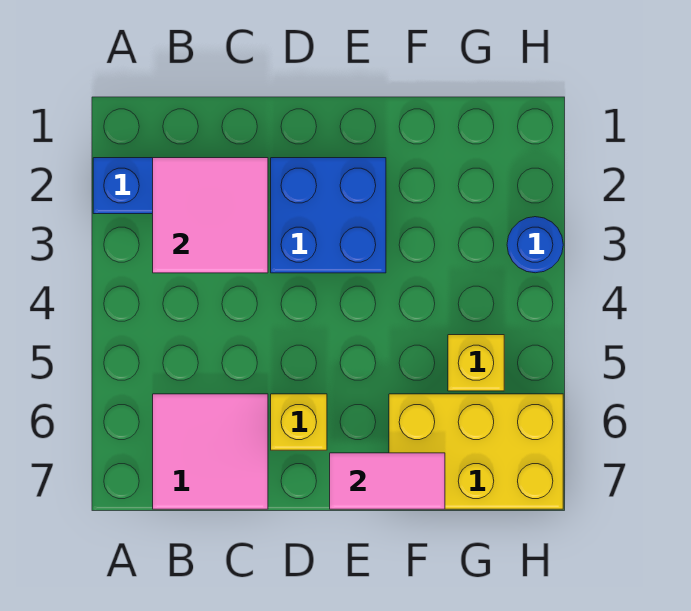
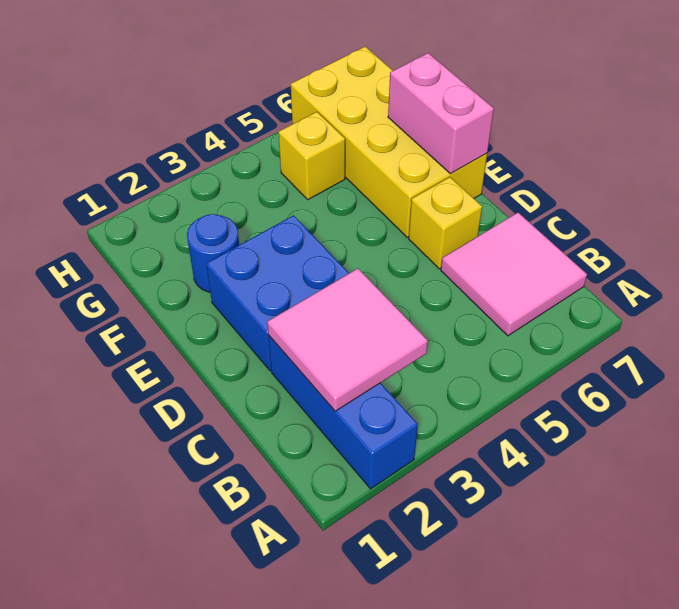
pink tile E7:F7 level 2 -> pink brick E7:F7 level 2
yellow brick F6:H7 level 1 -> yellow brick E6:H7 level 1
blue round brick H3 level 1 -> blue round brick F2 level 1

